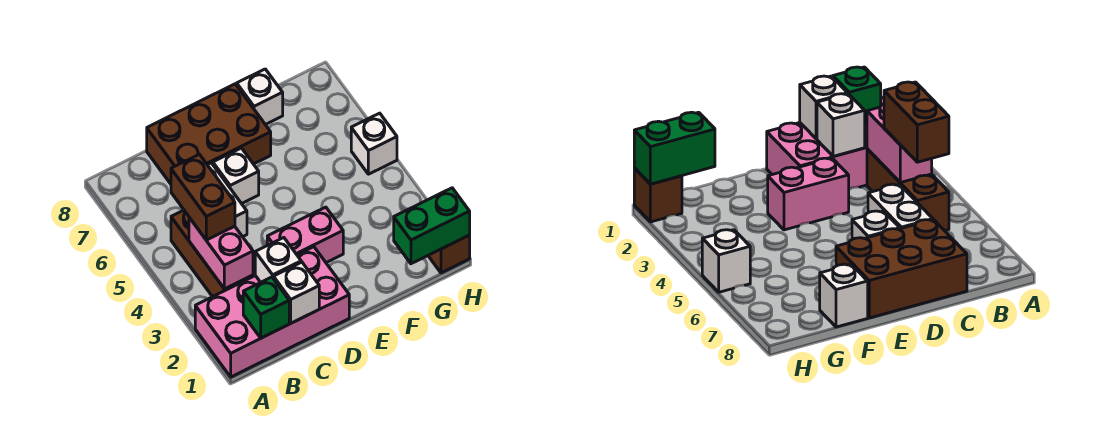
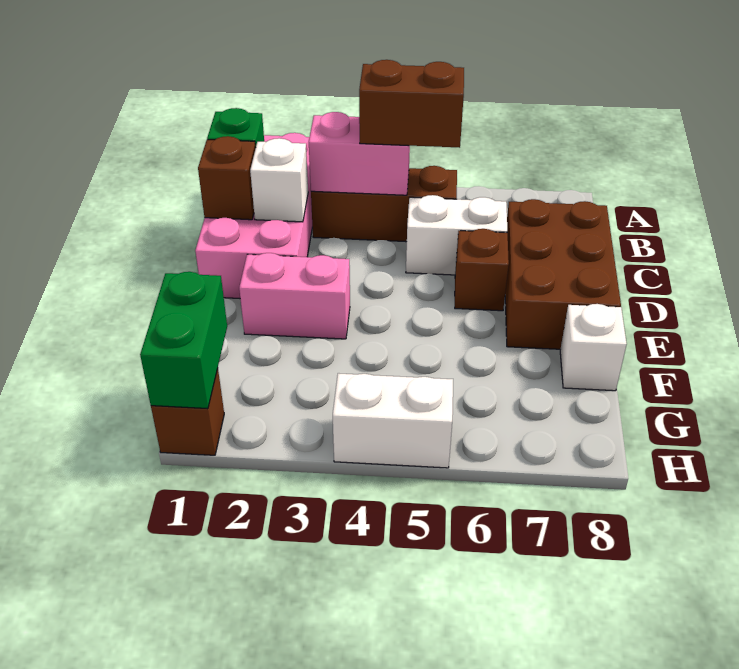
white brick C1 level 2 -> brown brick C1 level 2
pink brick D3:E3 level 1 -> pink brick E2:E3 level 1
white brick D6 level 1 -> brown brick D6 level 1
white brick H5 level 1 -> white brick H4:H5 level 1

